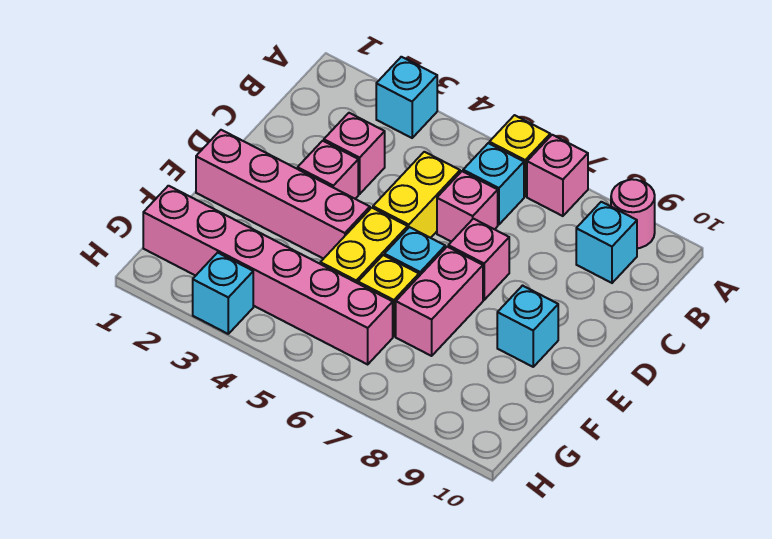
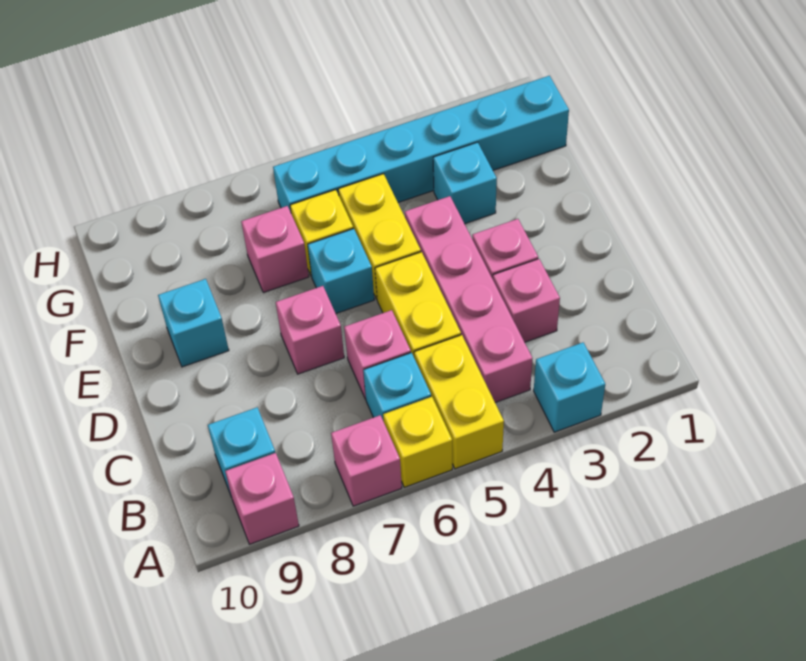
none -> yellow brick A5:B5 level 1
pink round brick A9 level 1 -> pink brick A9 level 1
pink brick E1:E4 level 1 -> pink brick B4:E4 level 1
pink brick E7:F7 level 1 -> pink brick F7 level 1
pink brick G1:G6 level 1 -> cyan brick G1:G6 level 1
cyan brick H3 level 1 -> cyan brick F3 level 1

